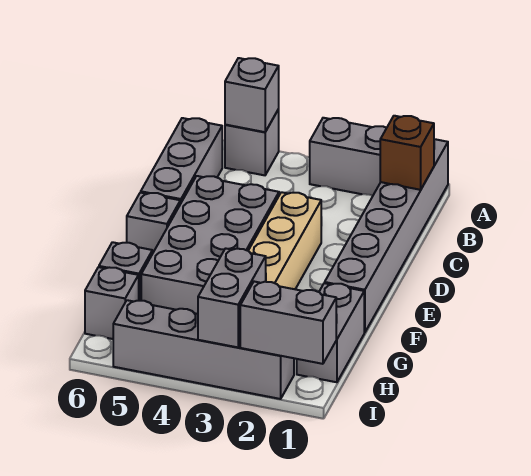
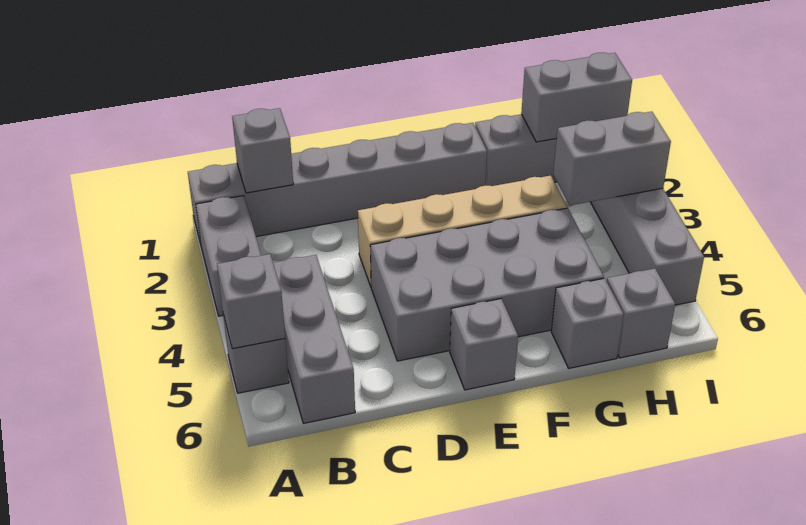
brown brick B1 level 2 -> grey brick B1 level 2
grey brick B6:D6 level 1 -> grey brick B4:B6 level 1
grey brick I1:I2 level 2 -> grey brick H1:I1 level 2

